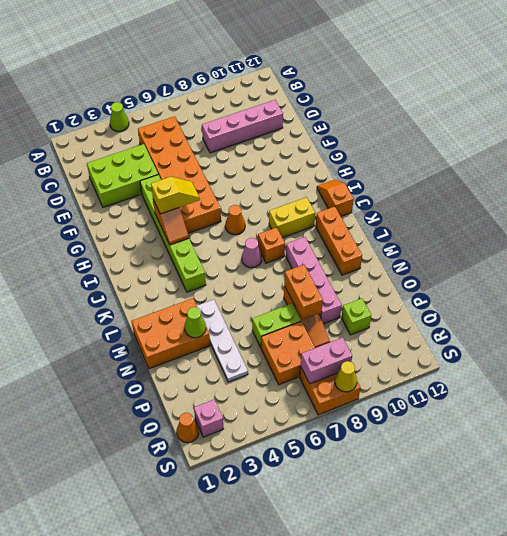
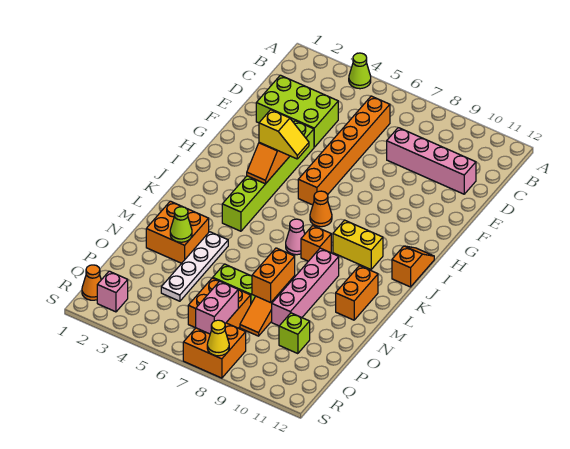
orange brick C5:H6 level 1 -> orange brick C6:H6 level 1
orange brick K11:M11 level 1 -> orange brick L11:M11 level 1
orange brick M1:N3 level 1 -> orange brick M2:N3 level 1
pink brick R7:R8 level 2 -> pink brick Q7:R7 level 2

